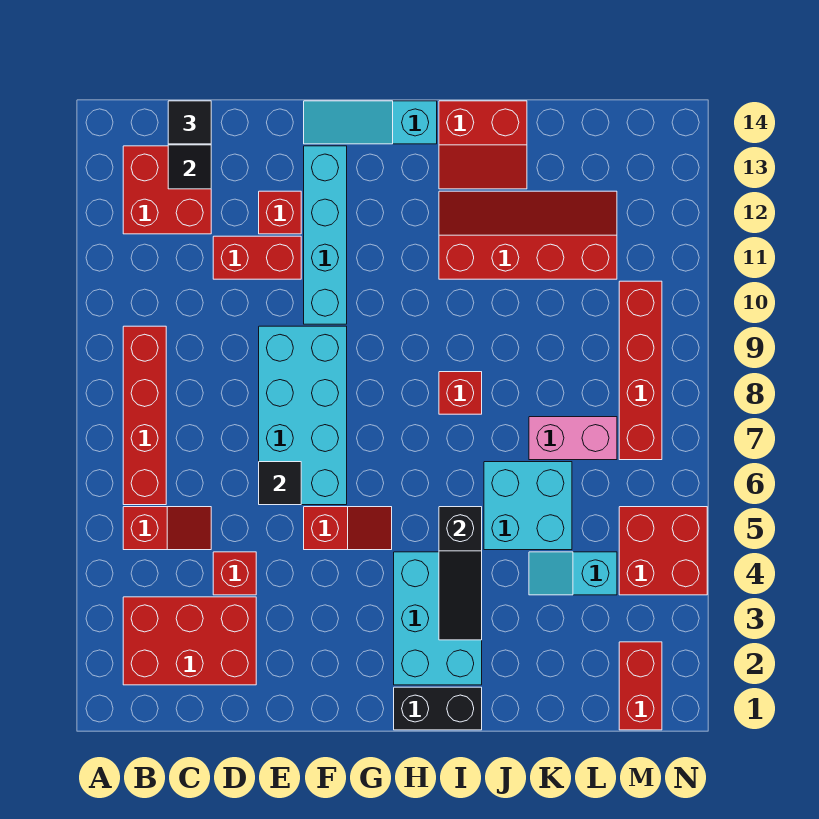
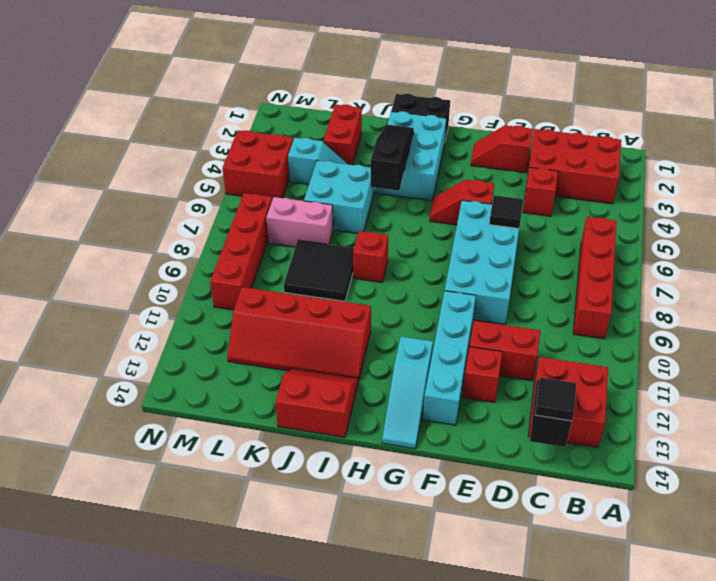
red slope B5:C5 level 1 top B -> red slope E2:F2 level 1 top E
cyan slope F14:H14 level 1 top H -> cyan slope G12:G14 level 1 top 12
none -> black tile J8:K9 level 1
red brick M1:M2 level 1 -> red brick K2:K3 level 1

